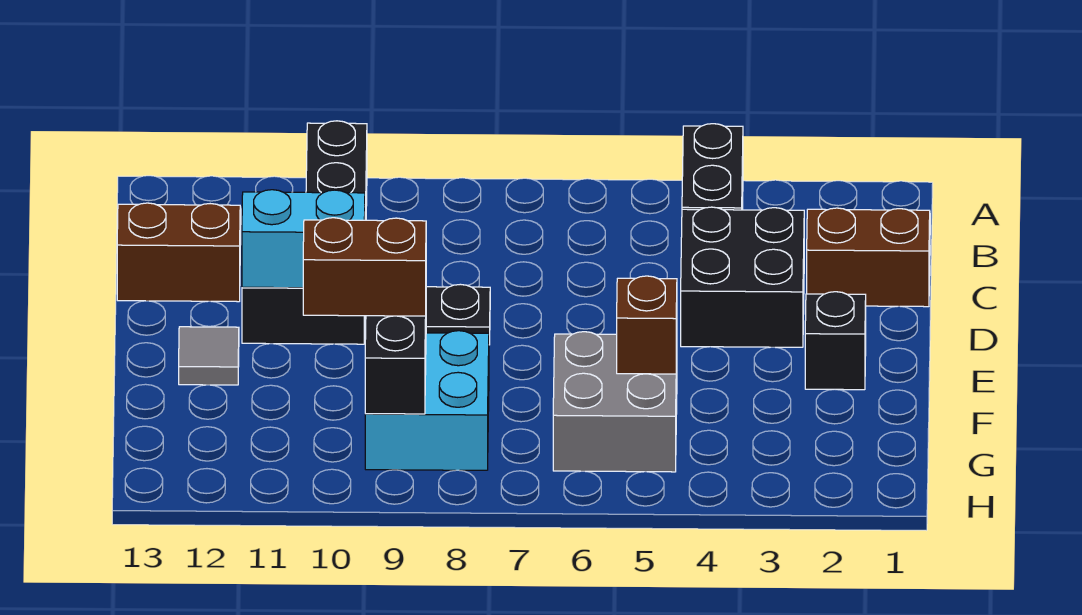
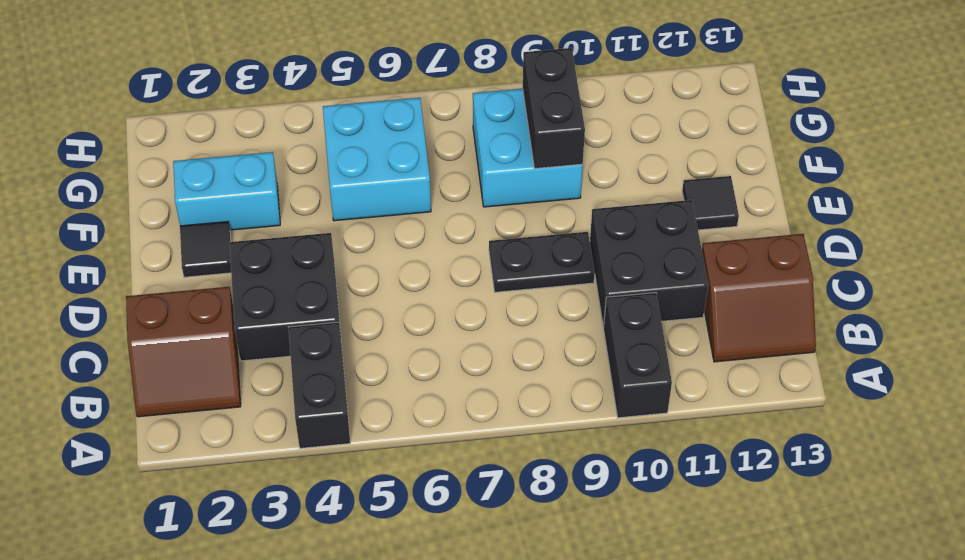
cyan brick D10:D11 level 2 -> cyan brick F2:F3 level 1
black brick E2 level 1 -> black tile E2 level 1
grey tile E12 level 1 -> black tile E12 level 1
grey brick F5:G6 level 1 -> cyan brick F5:G6 level 1
brown brick F5 level 2 -> none
brown brick F9:F10 level 3 -> none

